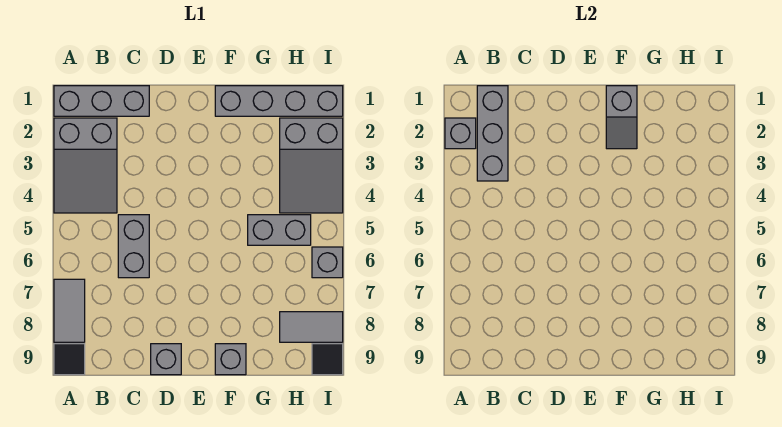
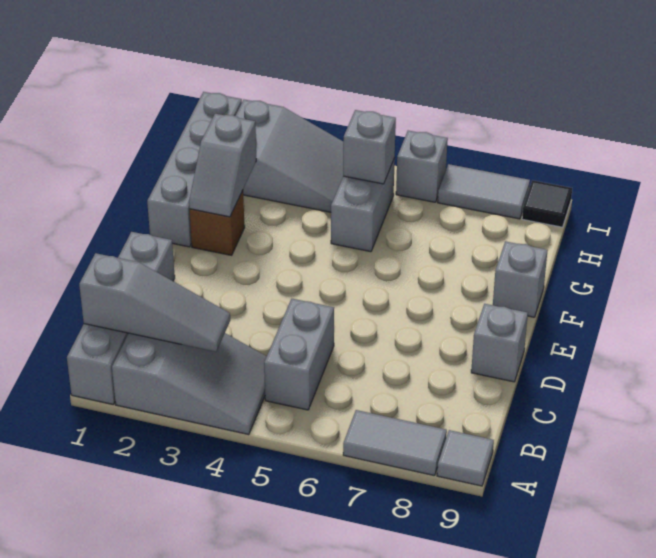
grey brick A1:C1 level 1 -> grey brick A1:D1 level 1
grey brick A2 level 2 -> grey brick H5 level 2
black tile A9 level 1 -> grey tile A9 level 1
grey brick B1:B3 level 2 -> grey slope B1:B3 level 2 top 1
grey brick C5:C6 level 1 -> grey brick B5:C5 level 1
grey slope F1:F2 level 2 top 1 -> grey slope F2:G2 level 2 top G
none -> brown brick F2 level 1
grey tile H8:I8 level 1 -> grey tile I7:I8 level 1

